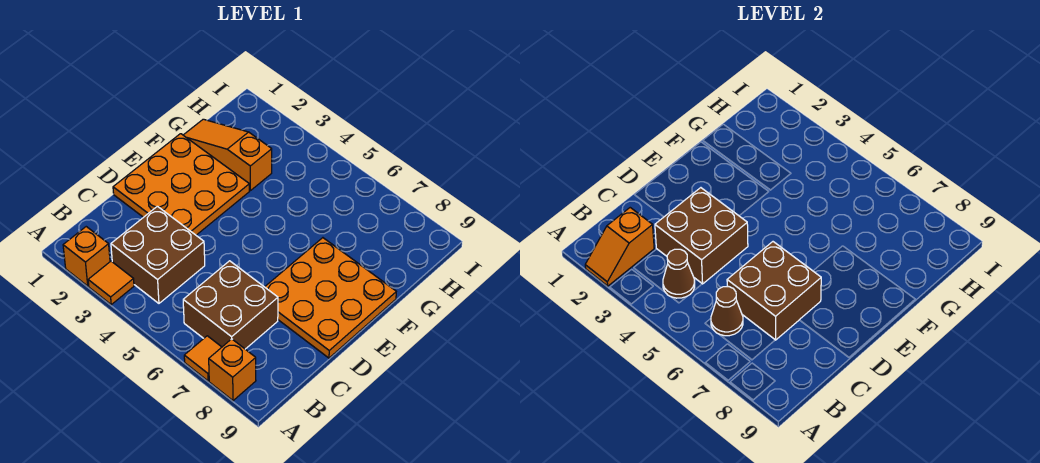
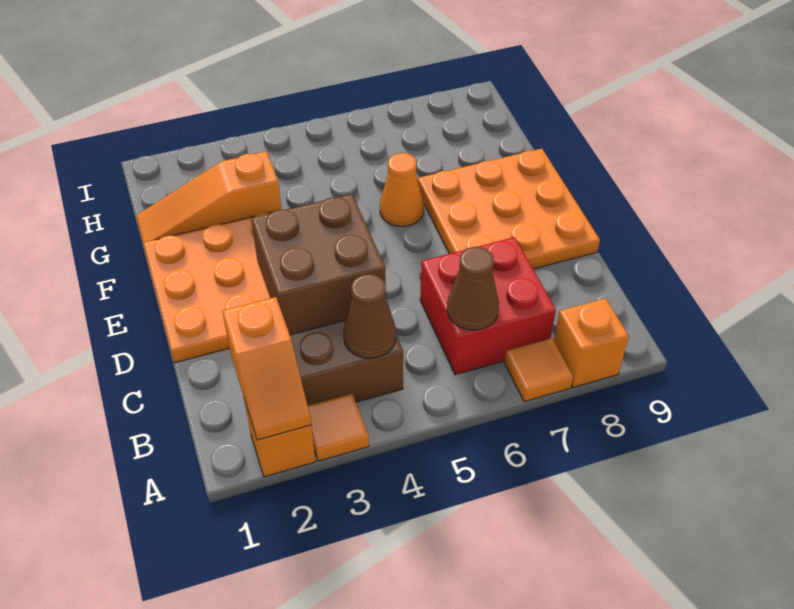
brown brick B6:C7 level 1 -> red brick B6:C7 level 1
brown brick C6:D7 level 2 -> none
none -> orange cone F6 level 1

